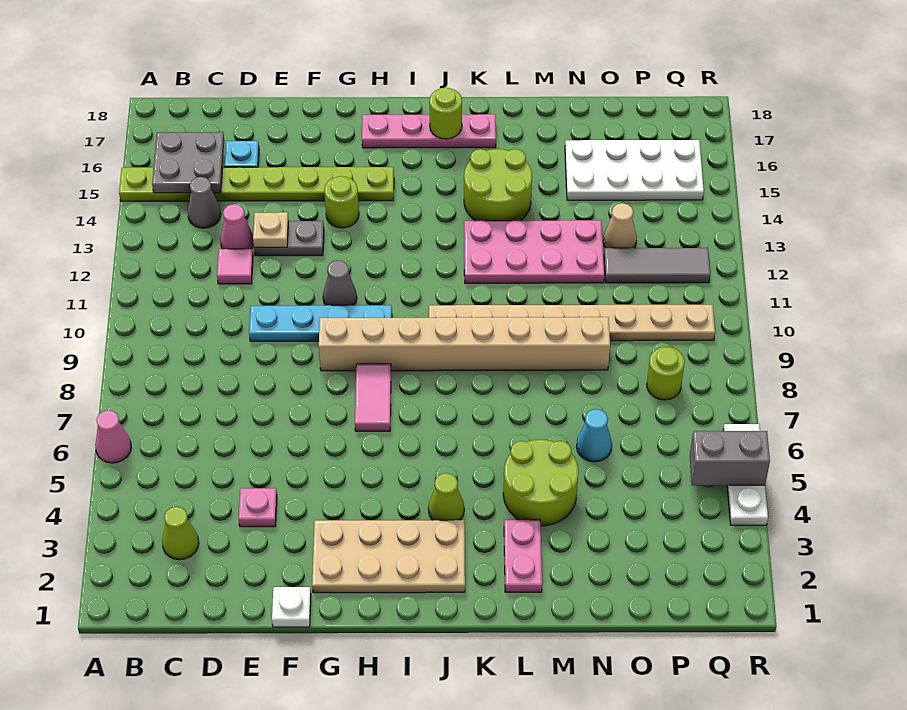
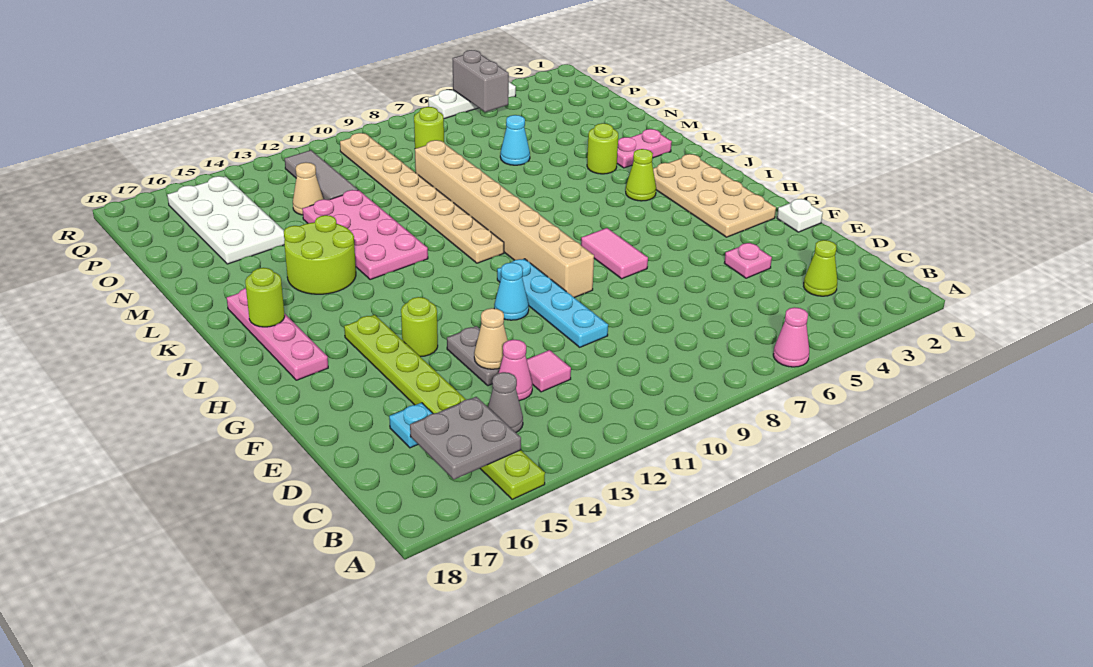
tan plate E13 level 2 -> tan cone E13 level 2
grey cone G11 level 1 -> cyan cone G11 level 1
pink tile H7:H8 level 1 -> pink tile G7:H7 level 1
lime round brick L4:M5 level 1 -> lime round brick L4 level 1

